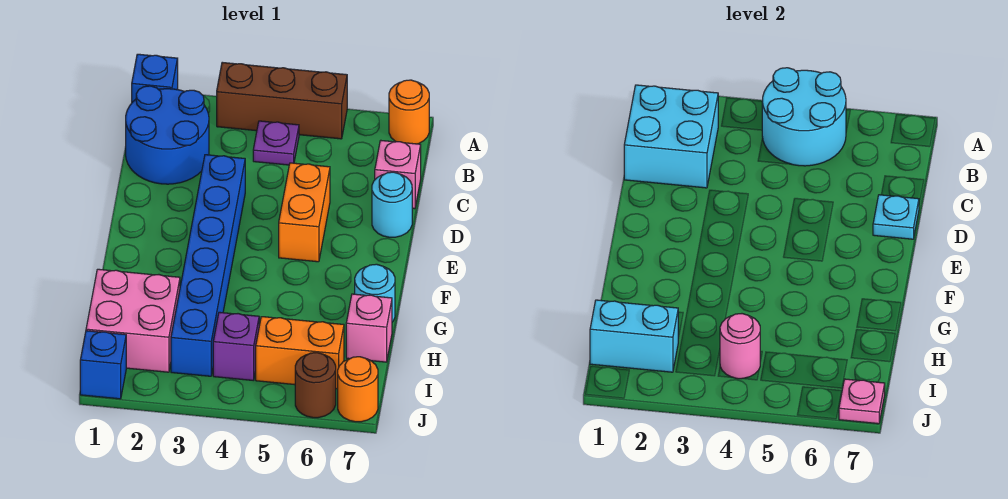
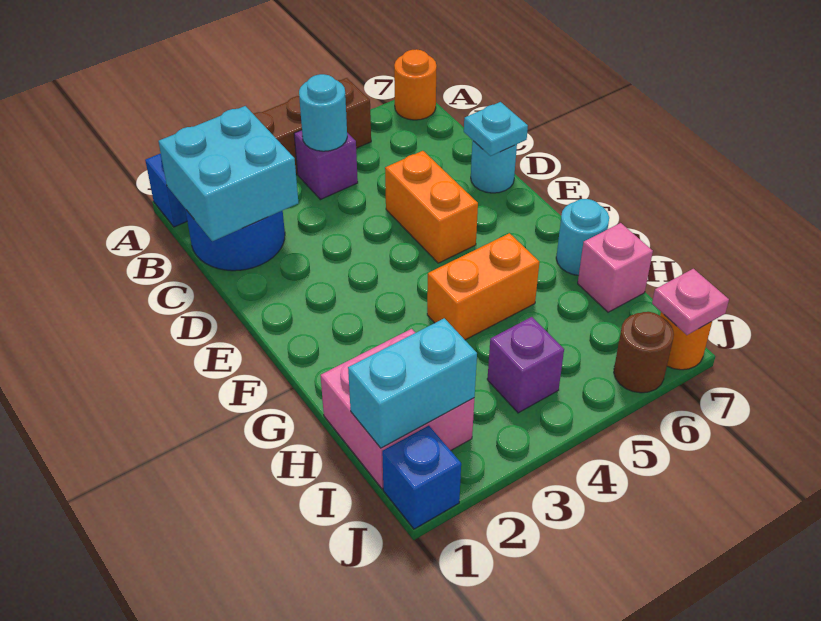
cyan round brick A4:B5 level 2 -> cyan round brick B4 level 2
purple plate B4 level 1 -> purple brick B4 level 1
pink brick C7 level 1 -> none
blue brick D3:I3 level 1 -> none
pink round brick I4 level 2 -> none
orange brick I5:I6 level 1 -> orange brick G4:G5 level 1

